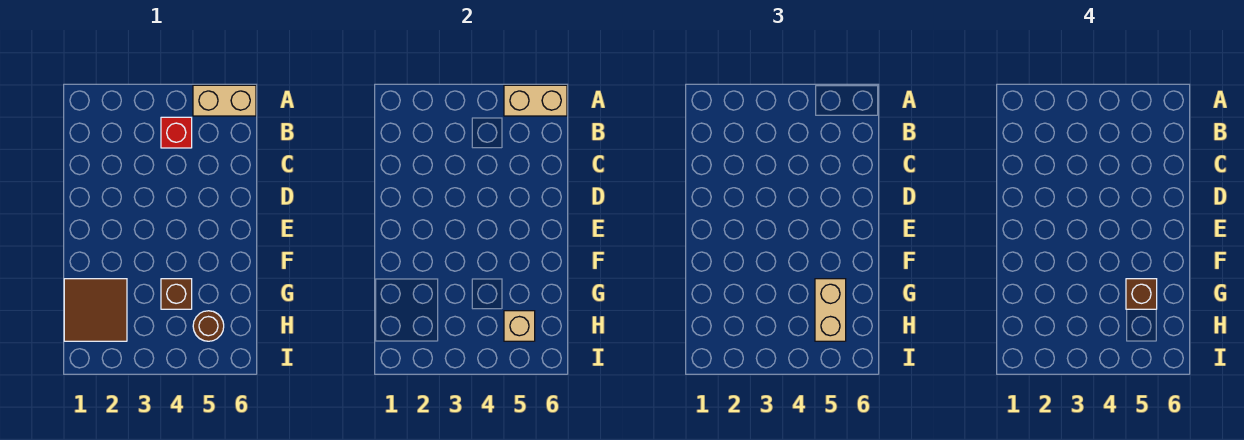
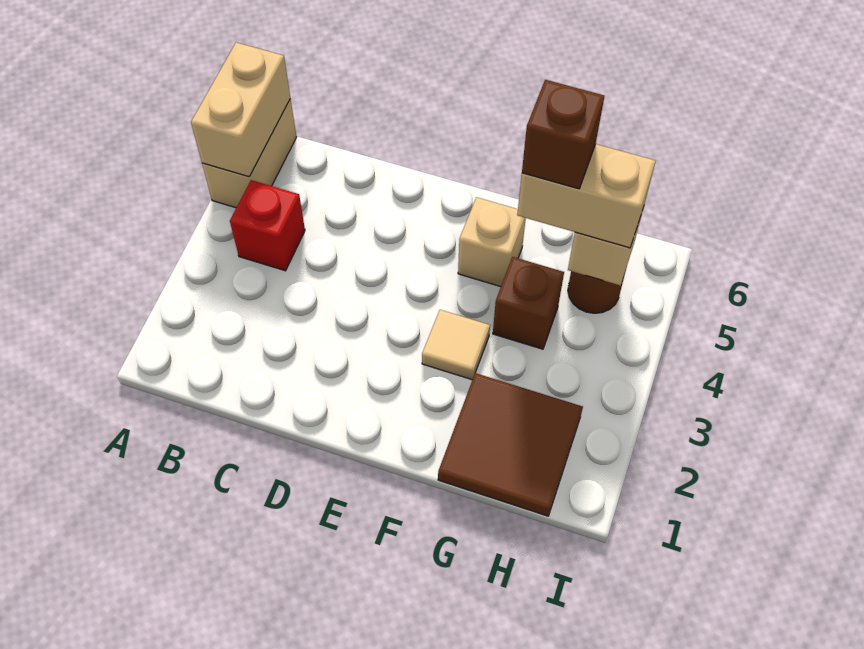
none -> tan tile F3 level 1
none -> tan brick F5 level 1

